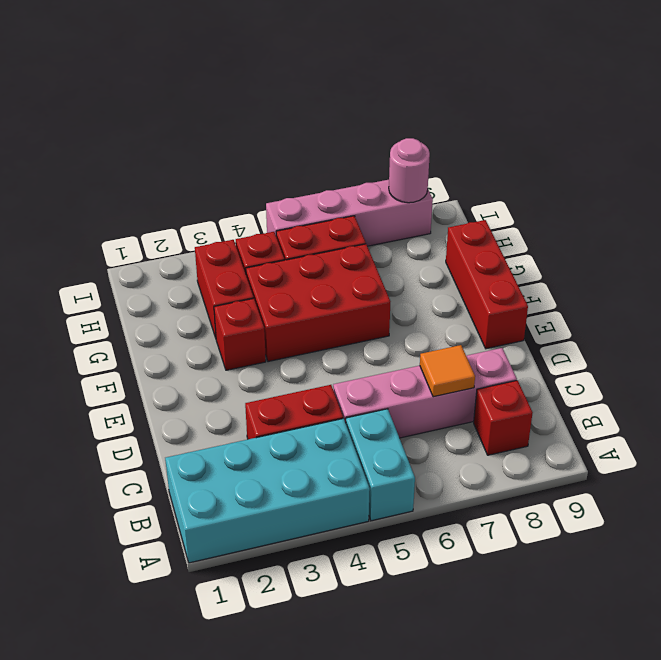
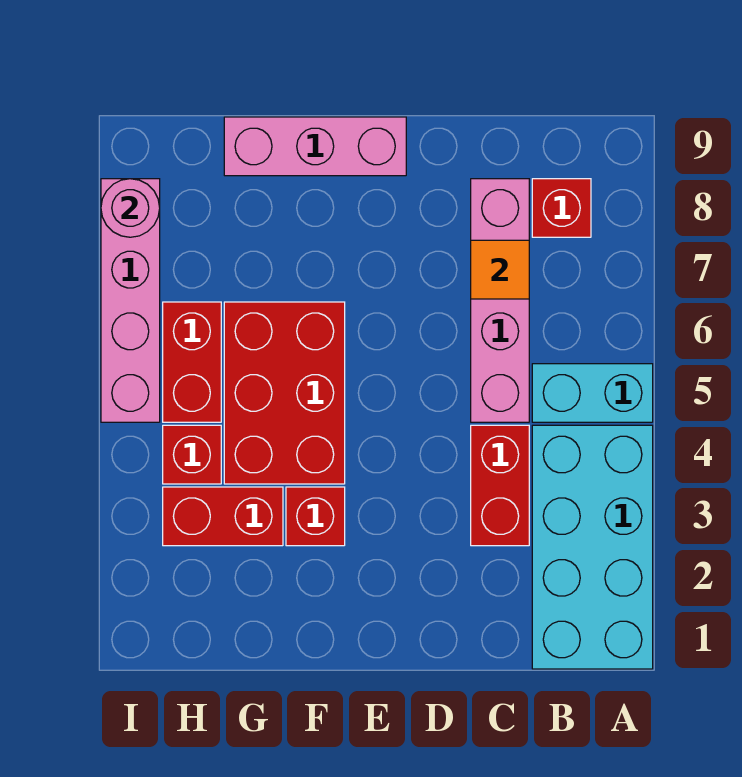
red brick E9:G9 level 1 -> pink brick E9:G9 level 1

